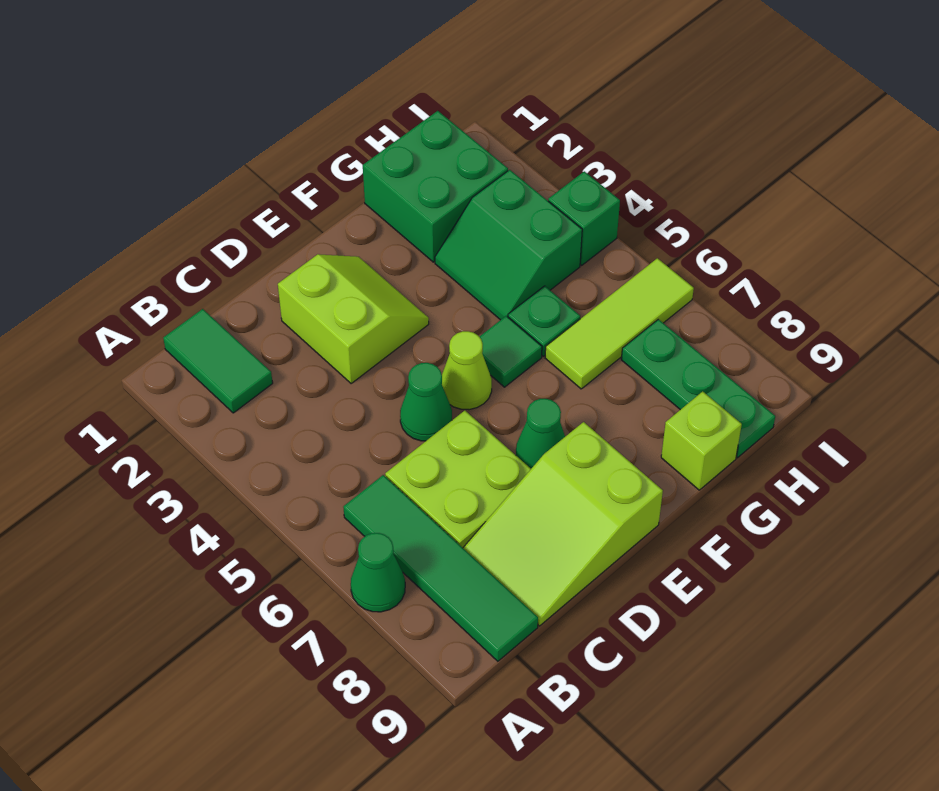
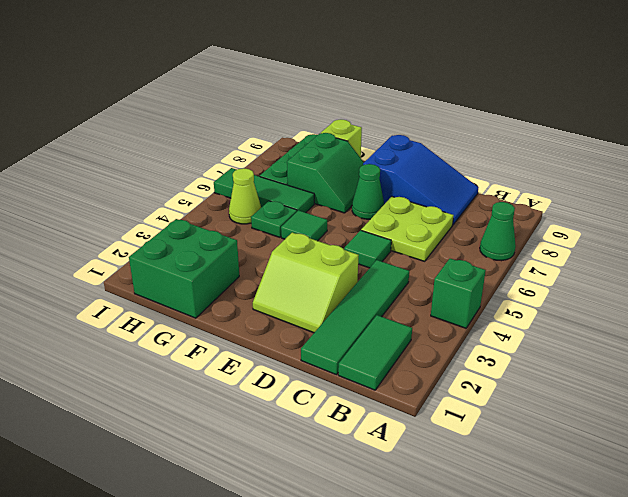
green tile B6:B9 level 1 -> green tile C1:C4 level 1
lime slope C8:E9 level 1 top E -> blue slope C8:E9 level 1 top E
lime slope D2:E3 level 1 top D -> lime slope D2:E3 level 1 top 3
green cone D5 level 1 -> green tile D5 level 1
lime cone E5 level 1 -> lime cone H5 level 1
green slope G3:H4 level 1 top H -> green slope F7:G8 level 1 top G
lime tile G6:I6 level 1 -> green tile G6:I6 level 1
green brick I4 level 1 -> green brick A4 level 1

